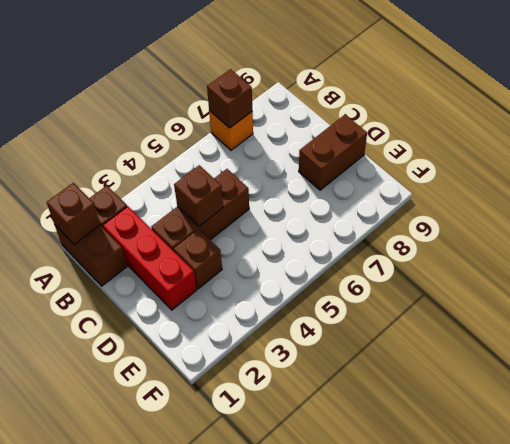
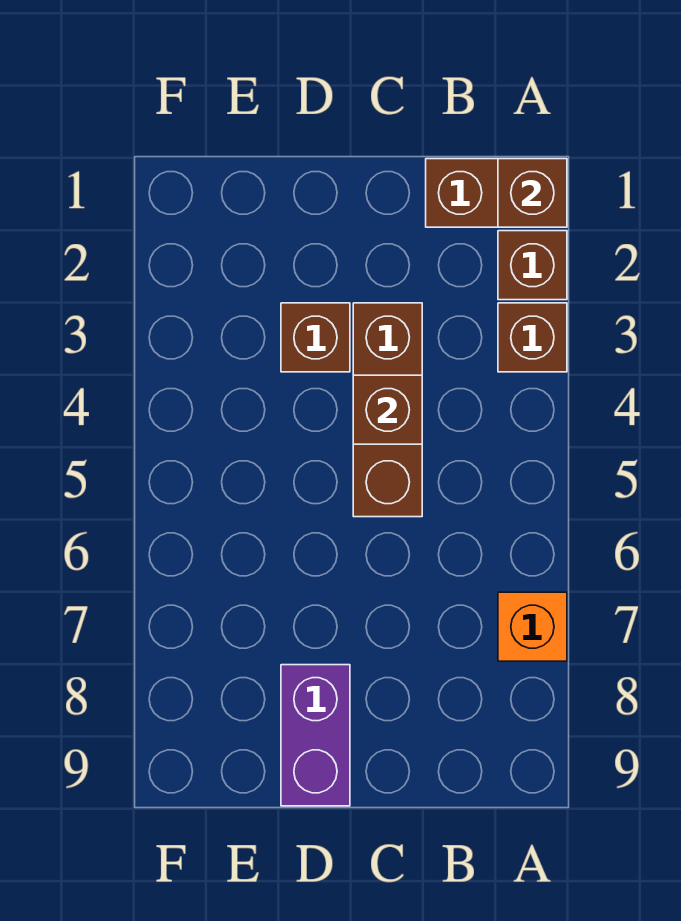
brown brick A7 level 2 -> brown brick A3 level 1
red brick B2:D2 level 1 -> none
brown brick D8:D9 level 1 -> purple brick D8:D9 level 1

